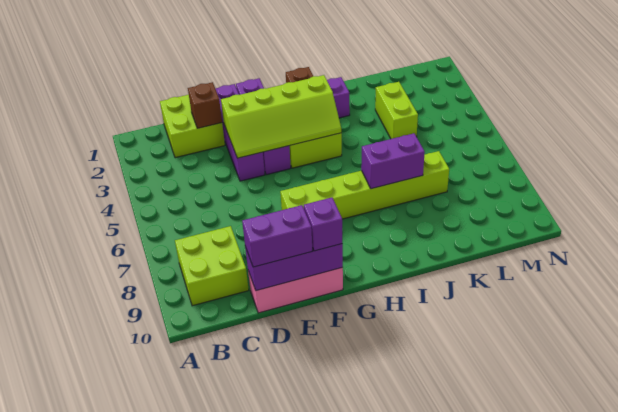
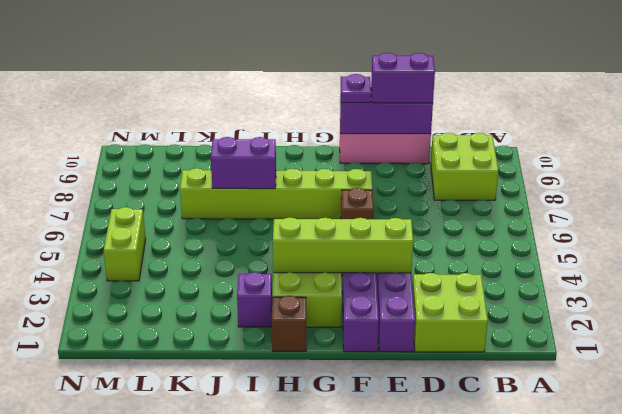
brown brick D2 level 2 -> brown brick F6 level 1
purple brick F10 level 3 -> purple plate F10 level 3
lime brick K3:K4 level 1 -> lime brick M4:M5 level 1

